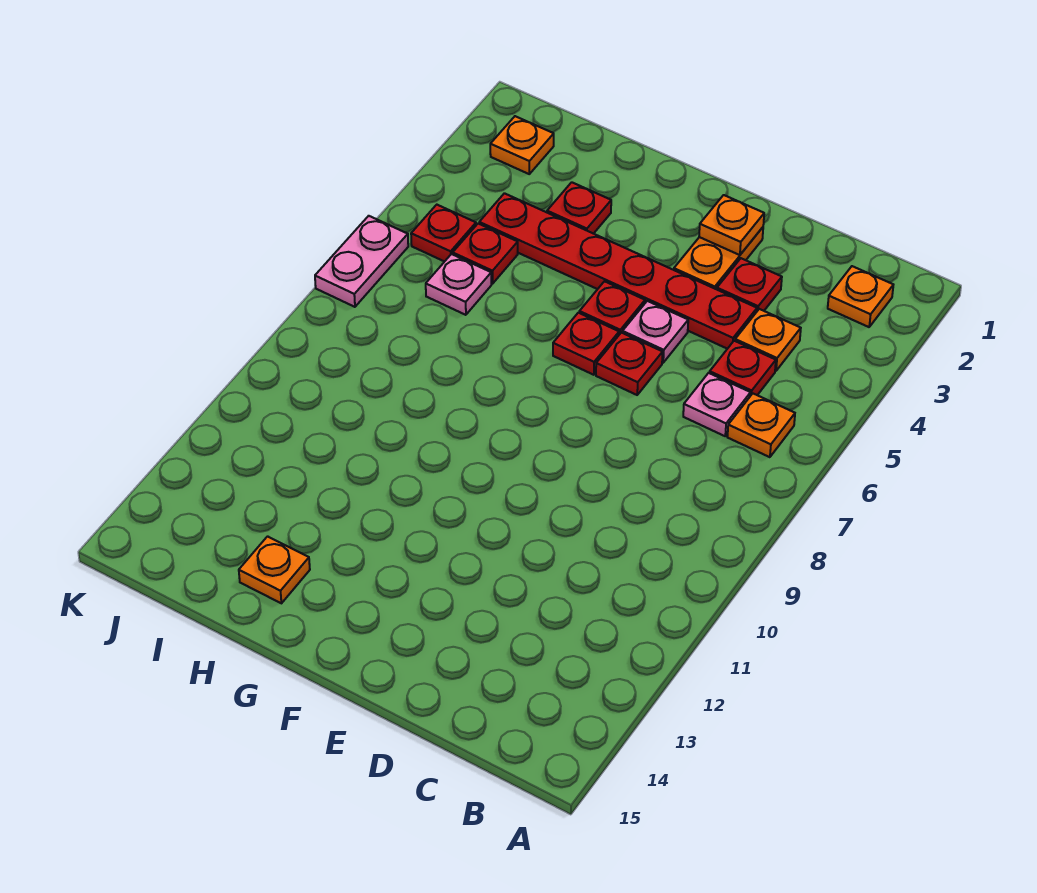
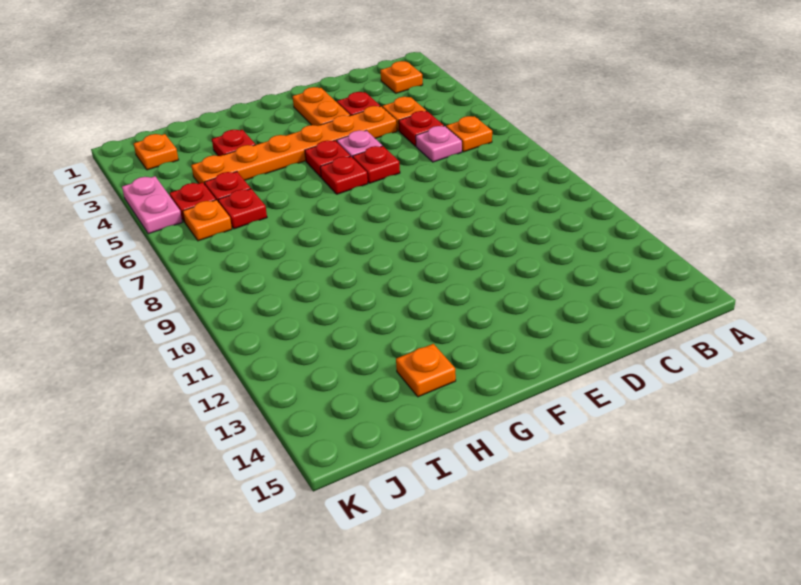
red plate D4:I4 level 1 -> orange plate D4:I4 level 1
orange plate E2 level 2 -> orange plate J6 level 1
pink plate I6 level 1 -> red plate I6 level 1
pink plate K6:K7 level 1 -> pink plate K4:K5 level 1

